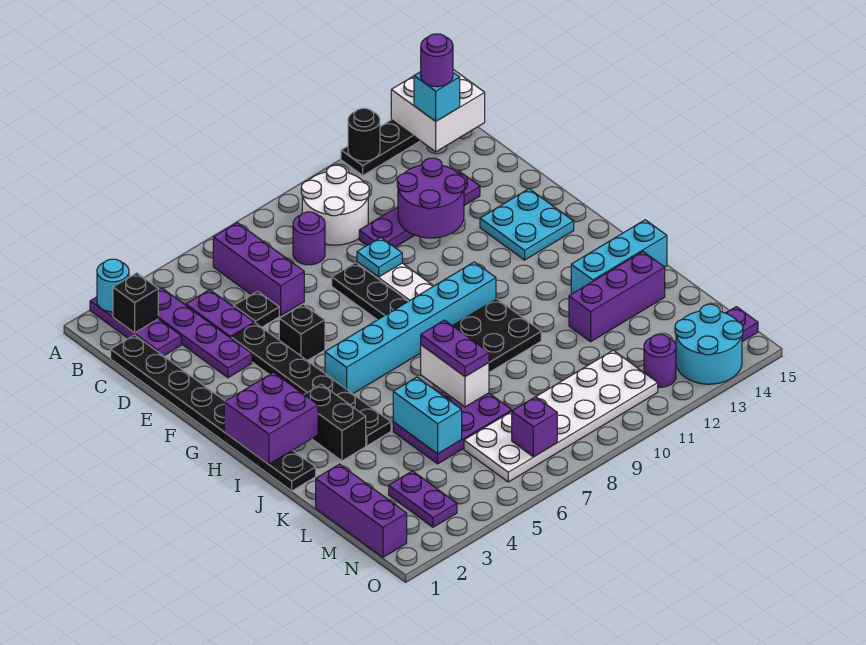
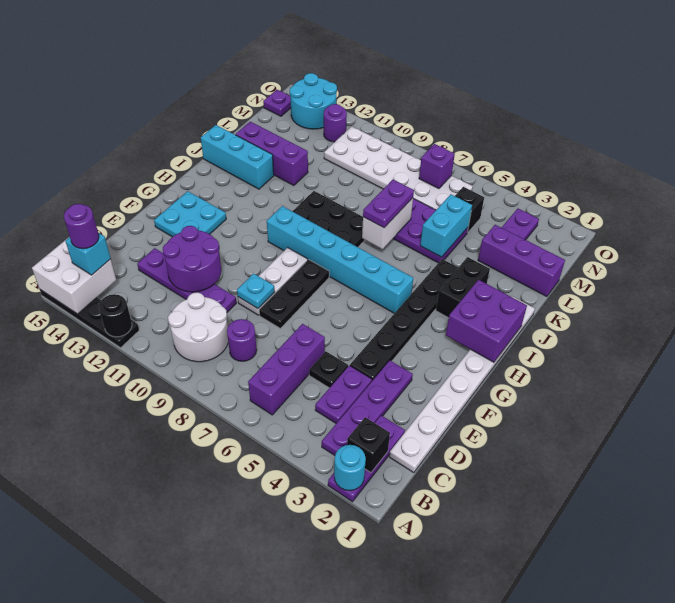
black plate C1:J1 level 1 -> white plate C1:J1 level 1
black brick F5 level 1 -> black brick M5 level 1
purple brick L1:N1 level 1 -> purple brick L1:L3 level 1

